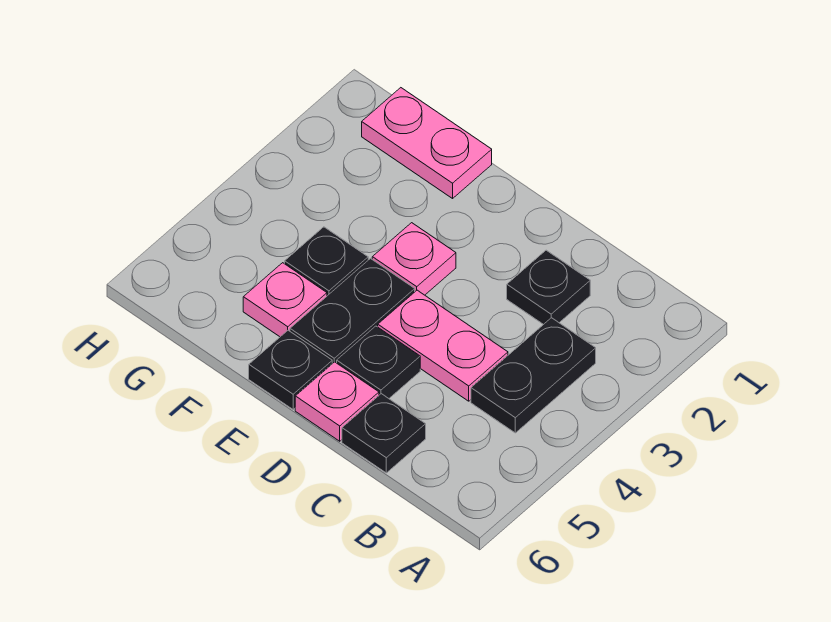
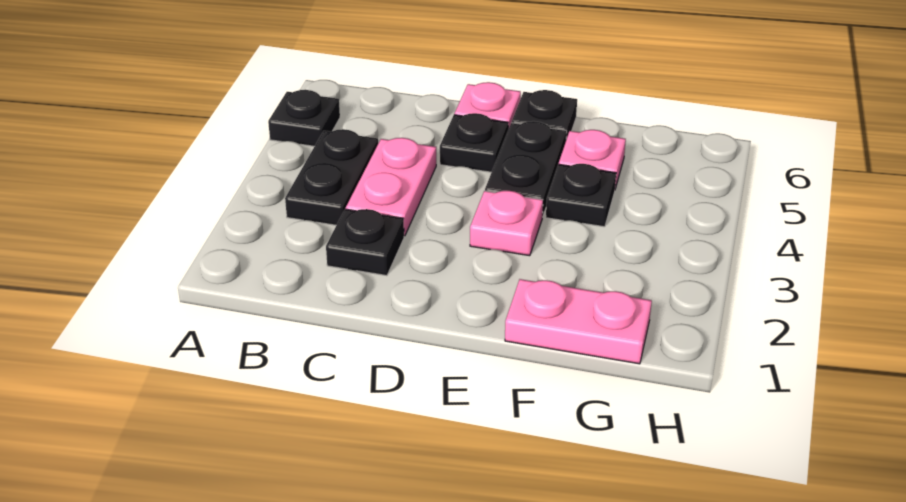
pink plate C4:D4 level 1 -> pink plate C3:C4 level 1
black plate C6 level 1 -> black plate A5 level 1

